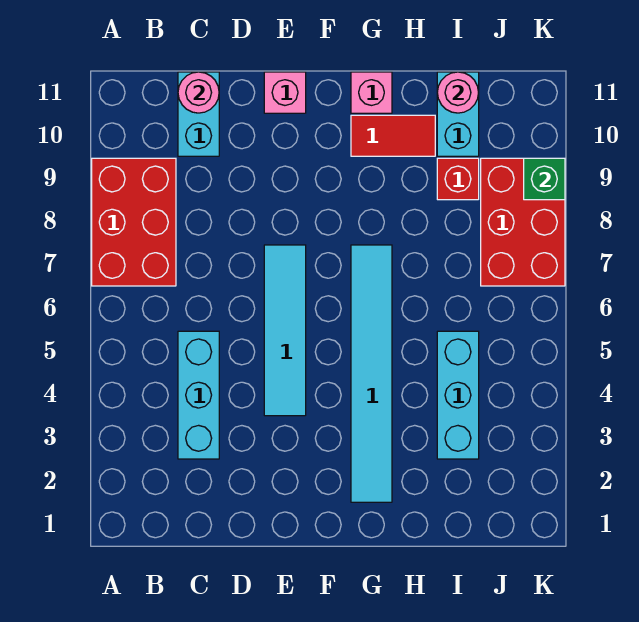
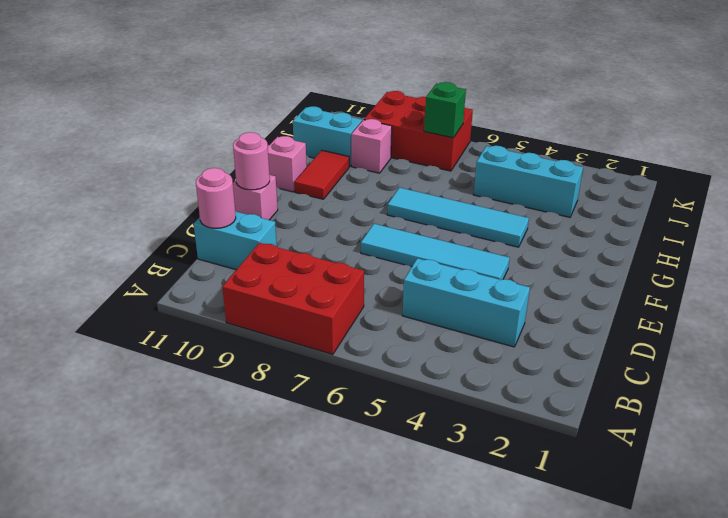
cyan tile G2:G7 level 1 -> cyan tile G4:G7 level 1
red brick I9 level 1 -> pink brick I9 level 1
pink round brick I11 level 2 -> pink round brick E11 level 2
green brick K9 level 2 -> green brick J7 level 2

